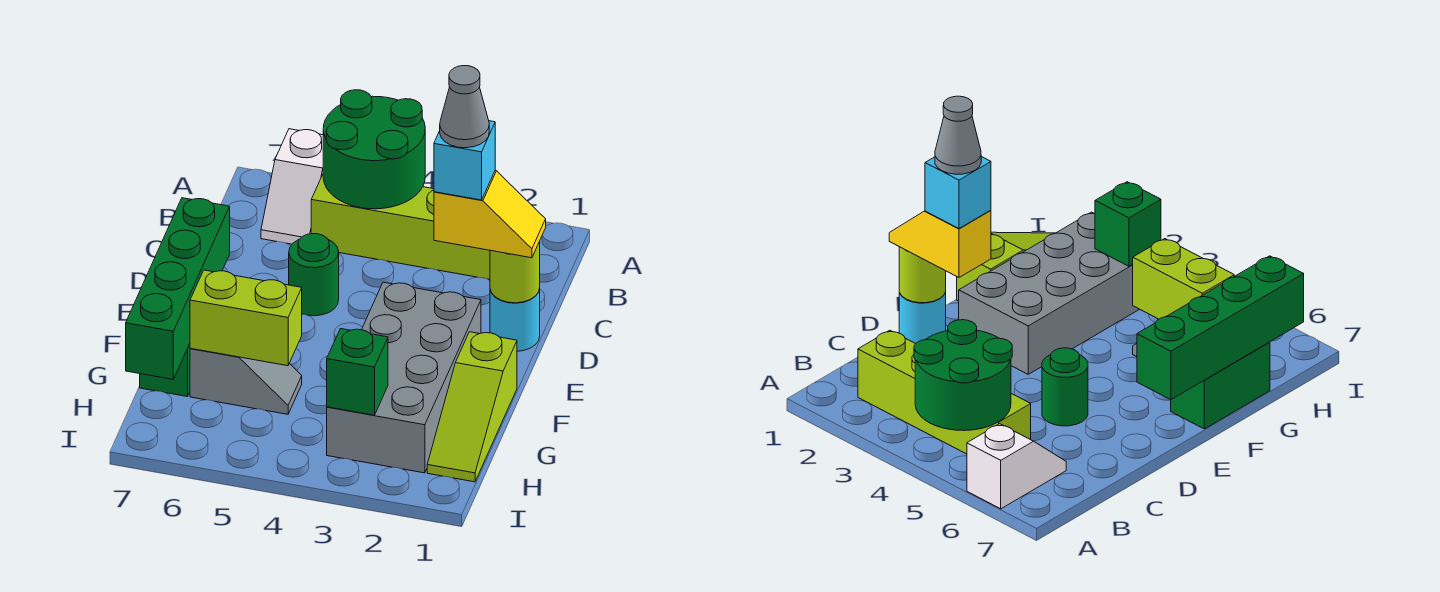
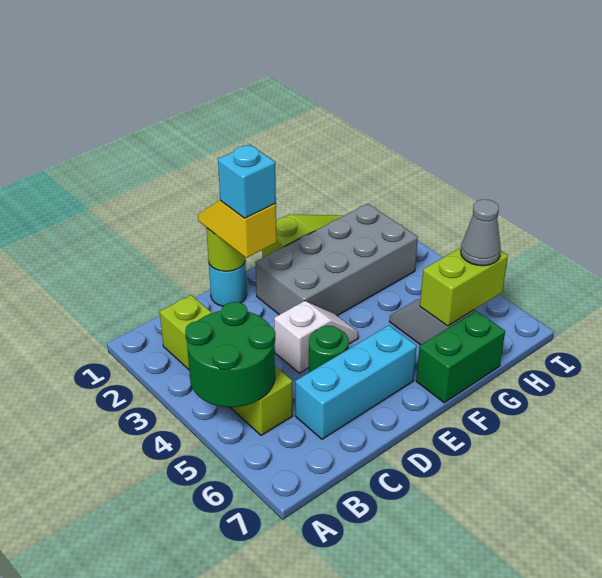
white slope A6:B6 level 1 top A -> white slope D4:E4 level 1 top D
none -> cyan brick C6:E6 level 1
grey cone D2 level 5 -> grey cone H6 level 3
green brick E7:H7 level 2 -> none
lime brick G5:G6 level 2 -> lime brick G6:H6 level 2
green brick H3 level 2 -> none

